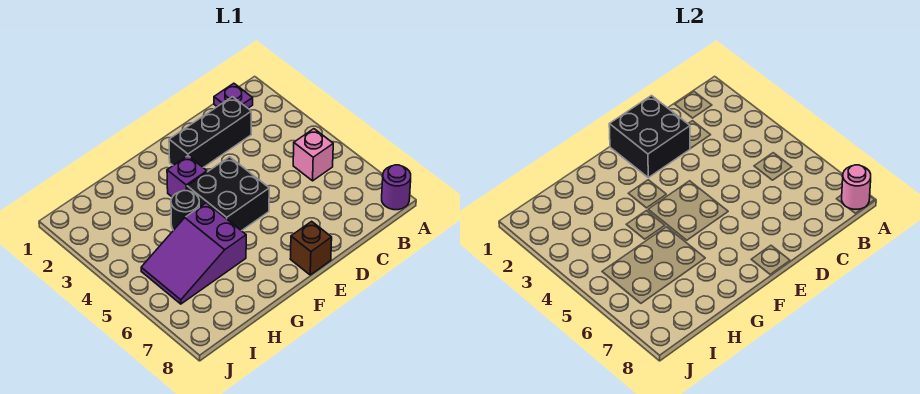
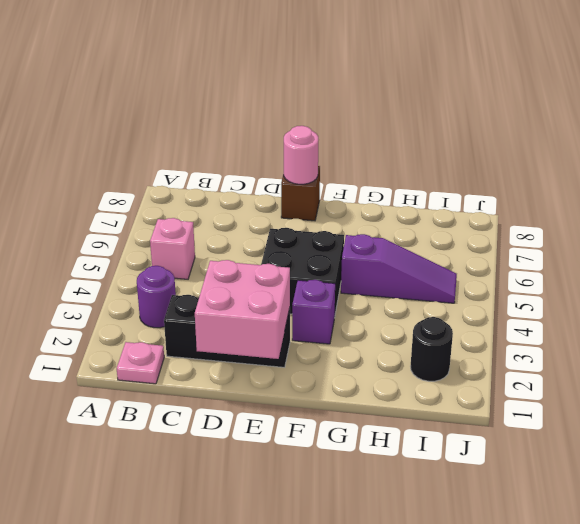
purple round brick A8 level 1 -> purple round brick B3 level 1
pink round brick A8 level 2 -> pink round brick E8 level 2
purple plate B1 level 1 -> pink plate B1 level 1
black brick D1:E2 level 2 -> pink brick D1:E2 level 2
black round brick G4 level 1 -> black round brick I2 level 1
purple slope G5:I6 level 1 top G -> purple slope G5:I5 level 1 top G

